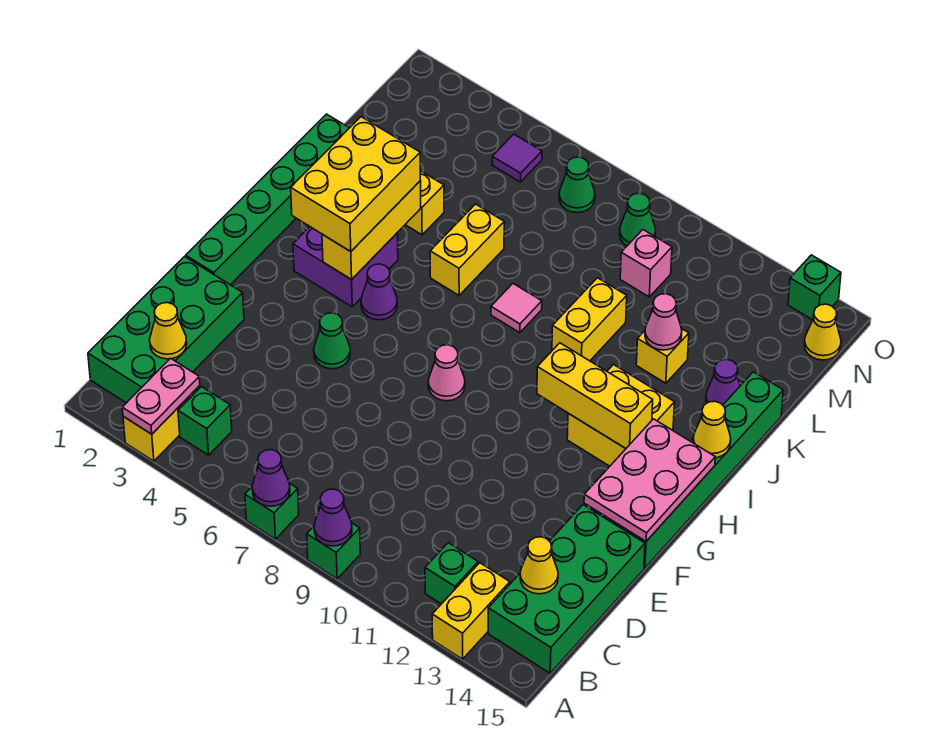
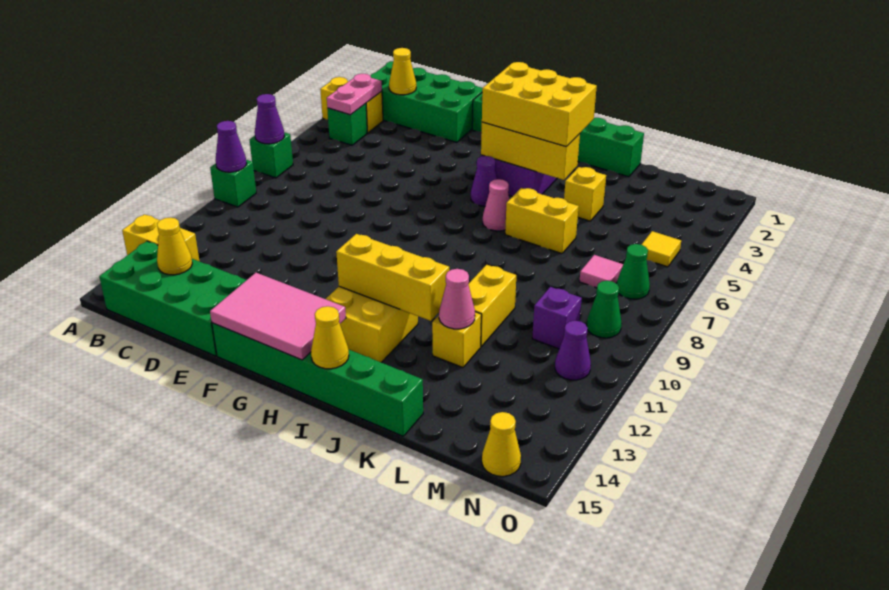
pink plate A3:B3 level 2 -> pink plate B3:B4 level 2
green brick B12 level 1 -> none
green cone F5 level 1 -> none
pink plate F14:H15 level 2 -> pink tile F14:H15 level 2
pink cone G8 level 1 -> pink cone I6 level 1
yellow brick H11:H13 level 2 -> yellow brick H12:J12 level 2
pink tile J8 level 1 -> pink tile M7 level 1
yellow brick J10:K10 level 1 -> yellow brick K10:K11 level 1
purple cone K14 level 1 -> purple cone N11 level 1
pink brick M10 level 1 -> purple brick M10 level 1
purple tile N5 level 1 -> yellow tile N5 level 1
green brick O14 level 1 -> none

